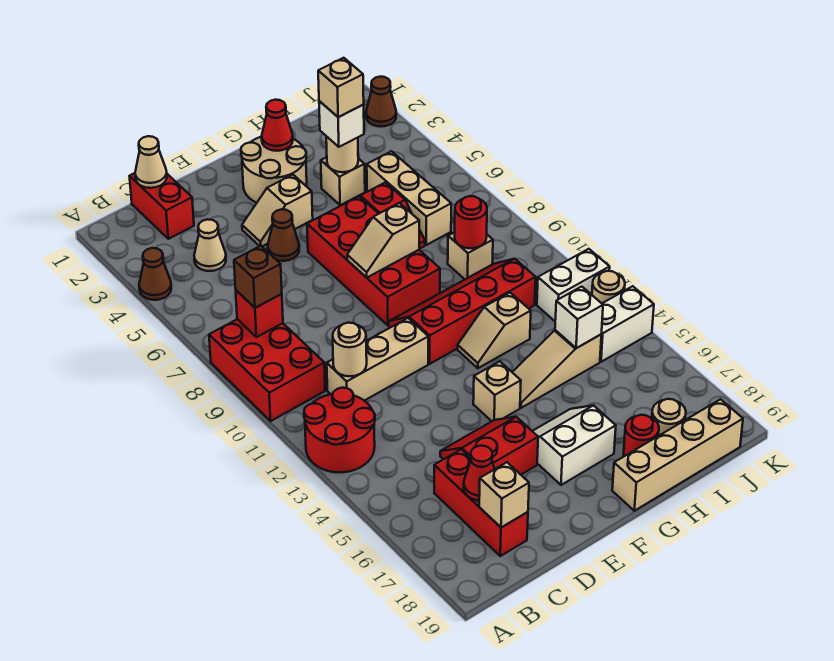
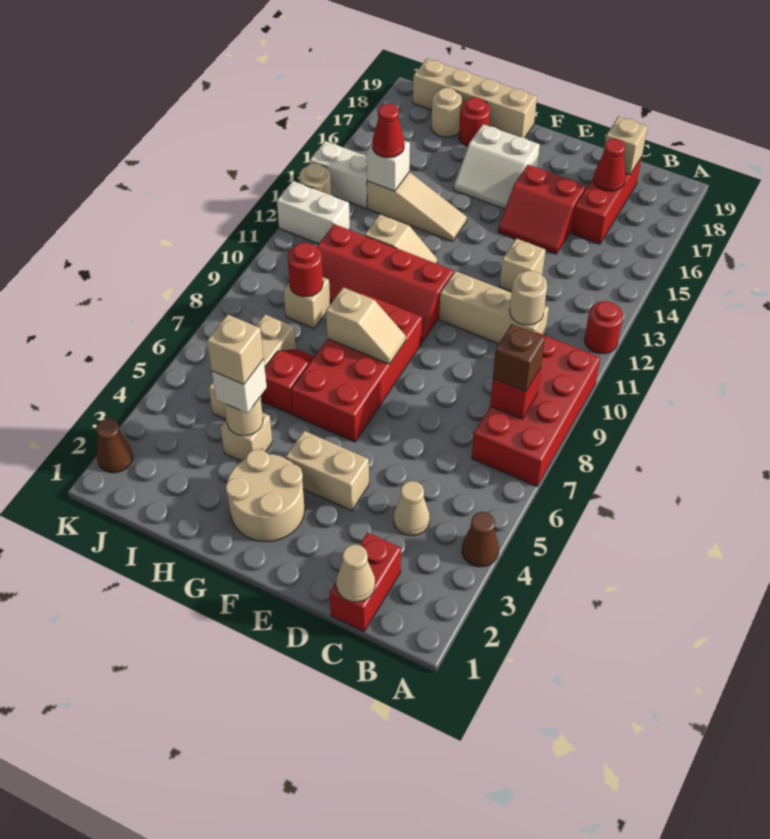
red brick A8:B10 level 1 -> red brick A7:B10 level 1
red round brick A12:B13 level 1 -> red round brick A12 level 1
tan slope E4:F4 level 1 top F -> tan brick E4:F4 level 1
brown cone E5 level 1 -> none
tan brick F14 level 1 -> tan brick D13 level 1
red cone G2 level 2 -> red cone I14 level 3

